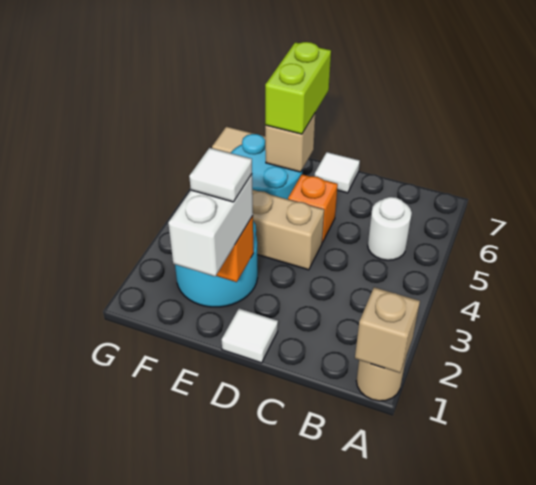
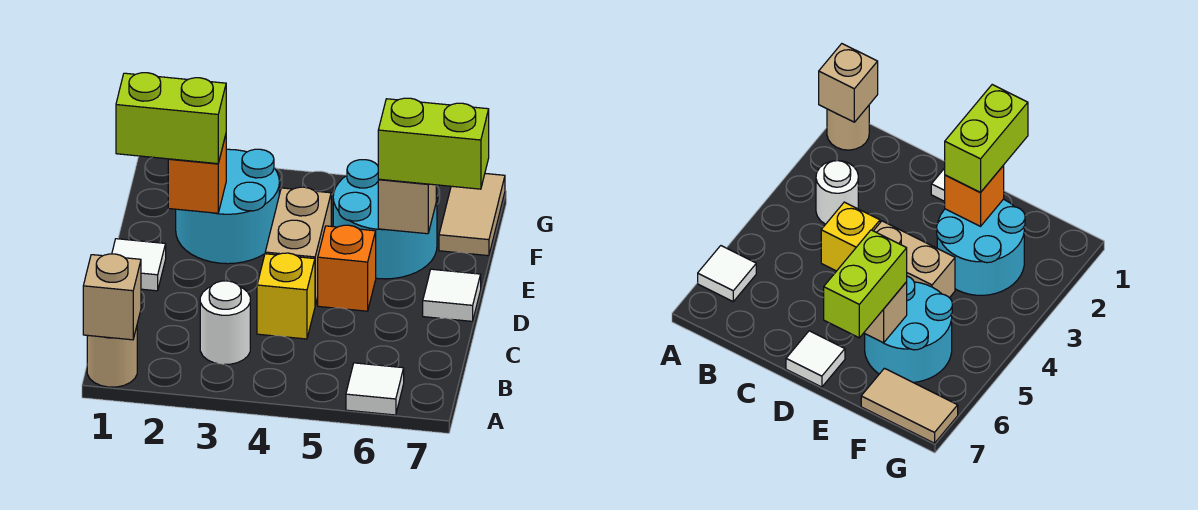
white round brick B5 level 1 -> white round brick B3 level 1
none -> yellow brick C4 level 1
white brick E1:E2 level 3 -> lime brick E1:E2 level 3
white tile E2 level 4 -> white tile A6 level 1

